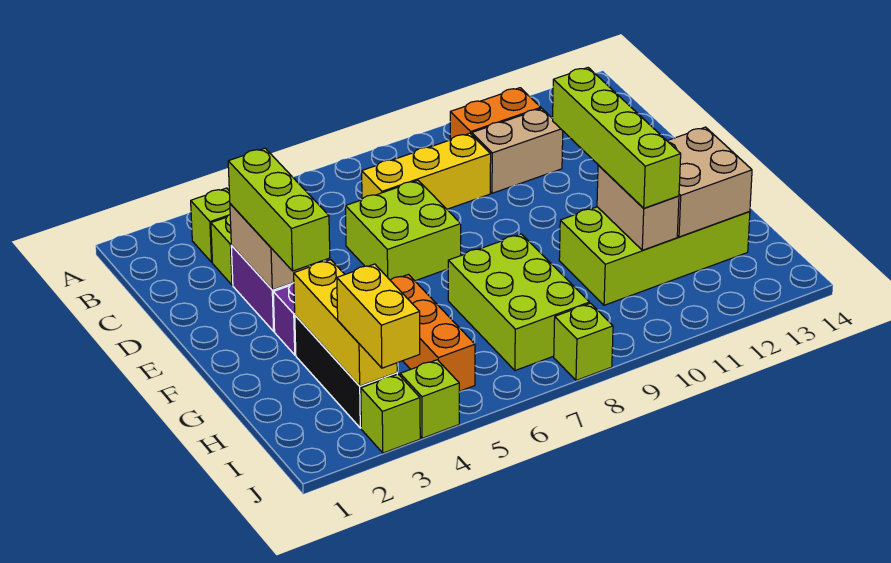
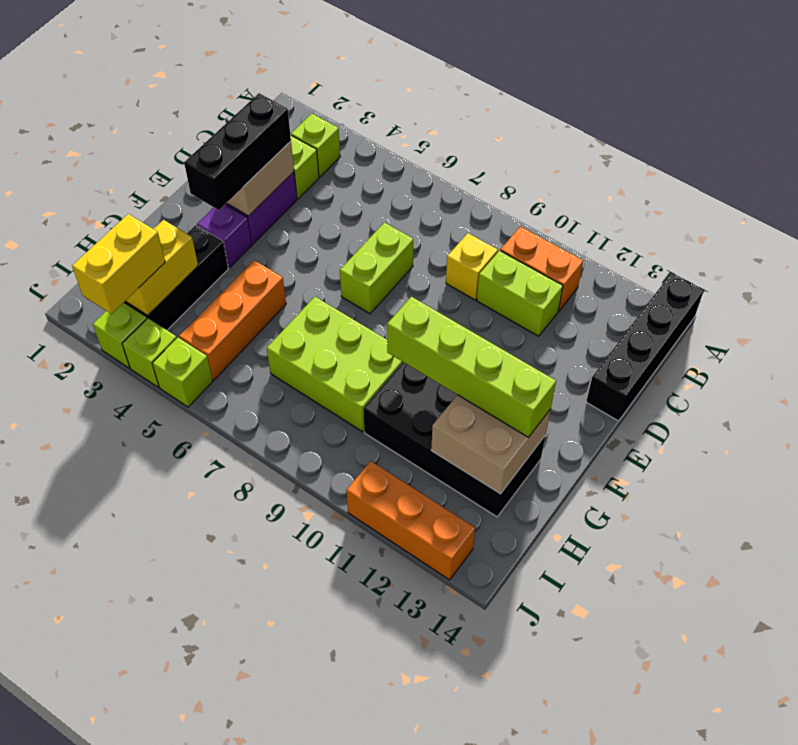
none -> black brick A14:D14 level 1
yellow brick C7:C9 level 1 -> yellow brick C9 level 1
tan brick C10:C11 level 1 -> lime brick C10:C11 level 1
lime brick D3:F3 level 3 -> black brick D3:F3 level 3
lime brick D6:E7 level 1 -> lime brick D7:E7 level 1
lime brick E11:H11 level 3 -> lime brick G10:G13 level 3
yellow brick G3:I3 level 2 -> yellow brick H3:I3 level 2
lime brick G7:I8 level 1 -> lime brick G7:H9 level 1
lime brick G10:H13 level 1 -> black brick G10:H13 level 1
tan brick G11:H11 level 2 -> none
lime brick J8 level 1 -> lime brick J5 level 1
none -> orange brick J11:J13 level 1

